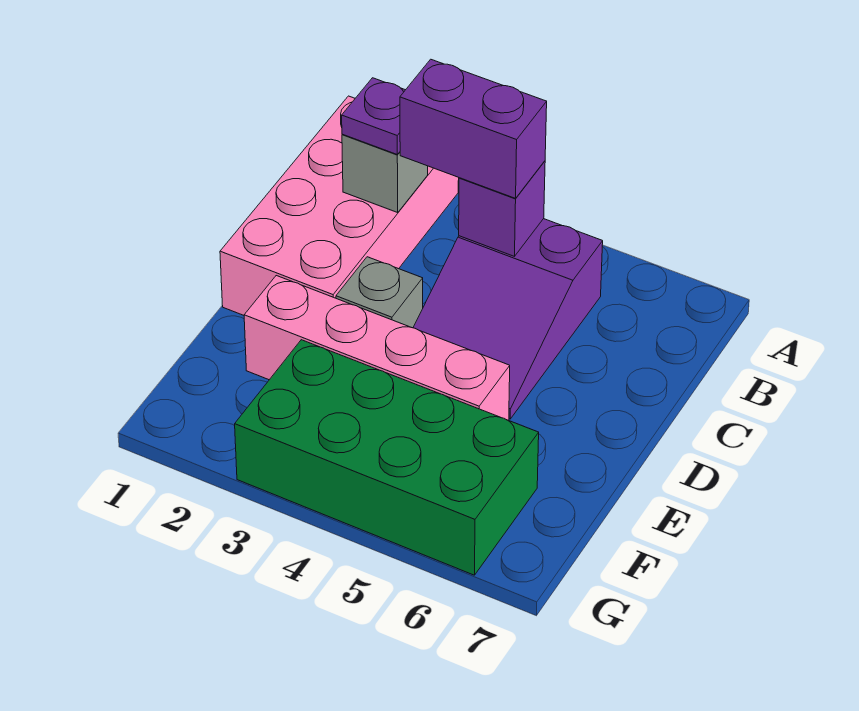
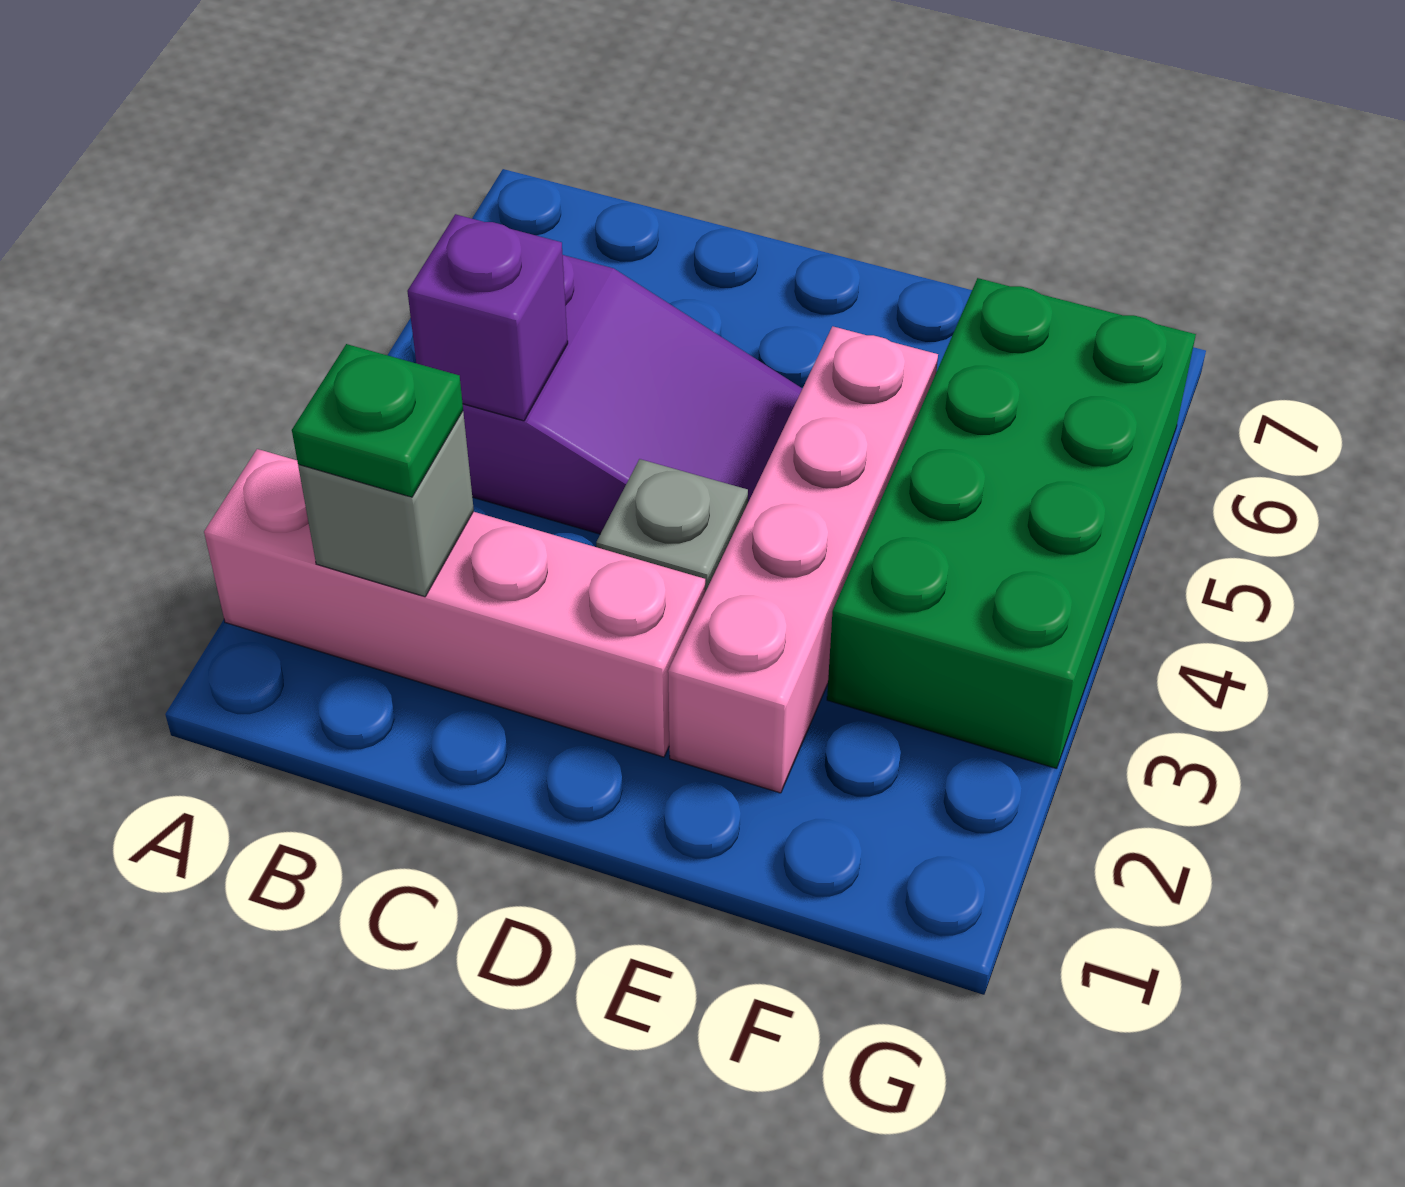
pink brick A1:D2 level 1 -> pink brick A2:D2 level 1
purple plate B2 level 3 -> green plate B2 level 3
purple brick B3:B4 level 3 -> none

